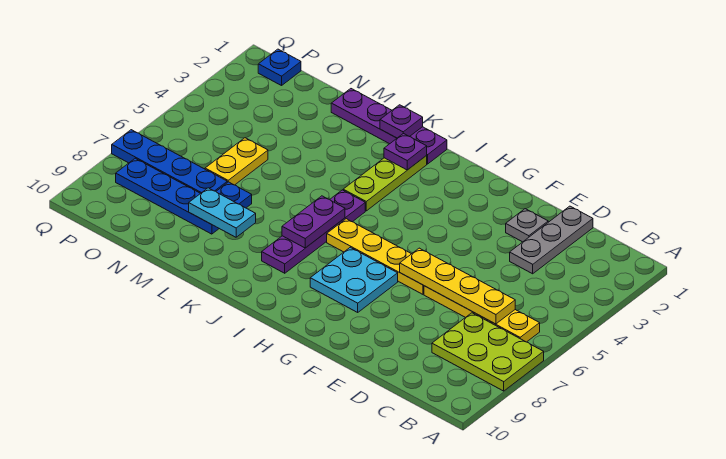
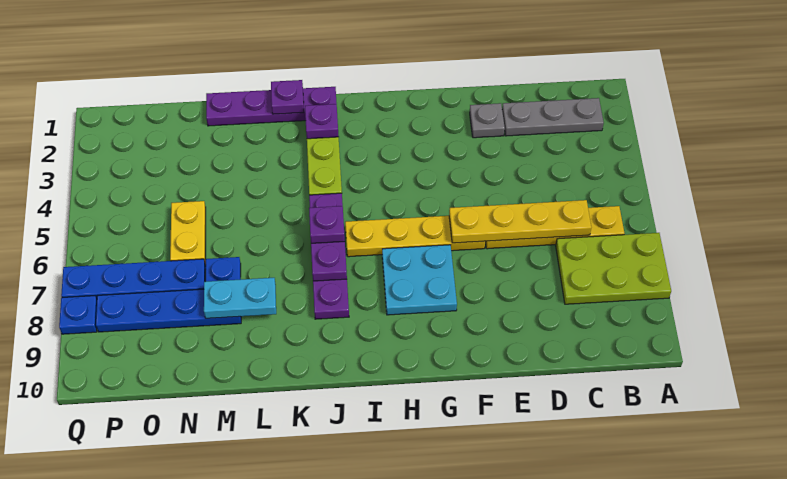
grey plate D1:D3 level 1 -> grey plate B2:D2 level 1
none -> purple plate J6 level 3
blue plate P1 level 1 -> blue plate Q8 level 1

